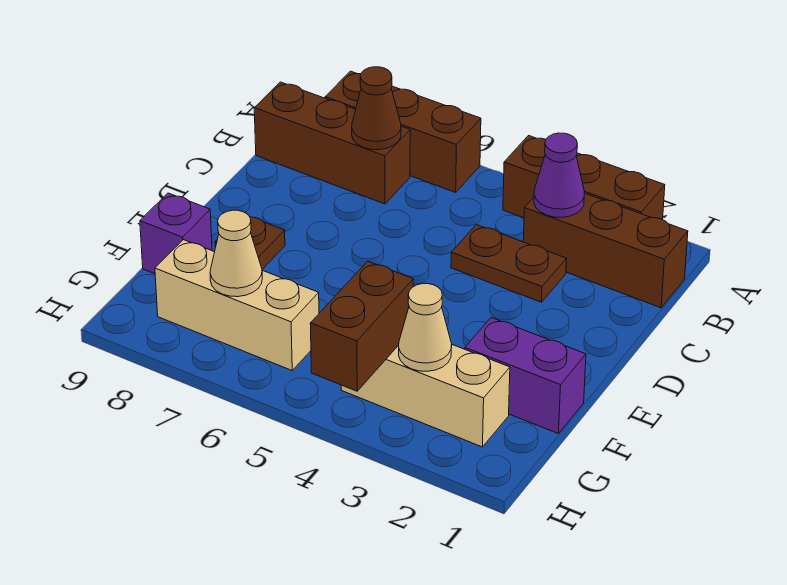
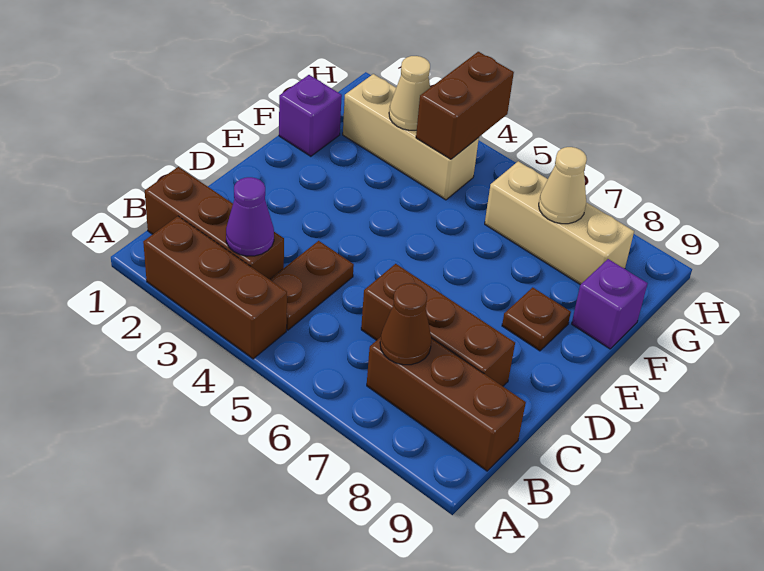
brown brick A6:A8 level 1 -> brown brick C6:C8 level 1
brown plate C3:C4 level 1 -> brown plate B4:C4 level 1
purple brick F1:F2 level 1 -> purple brick F1 level 1

